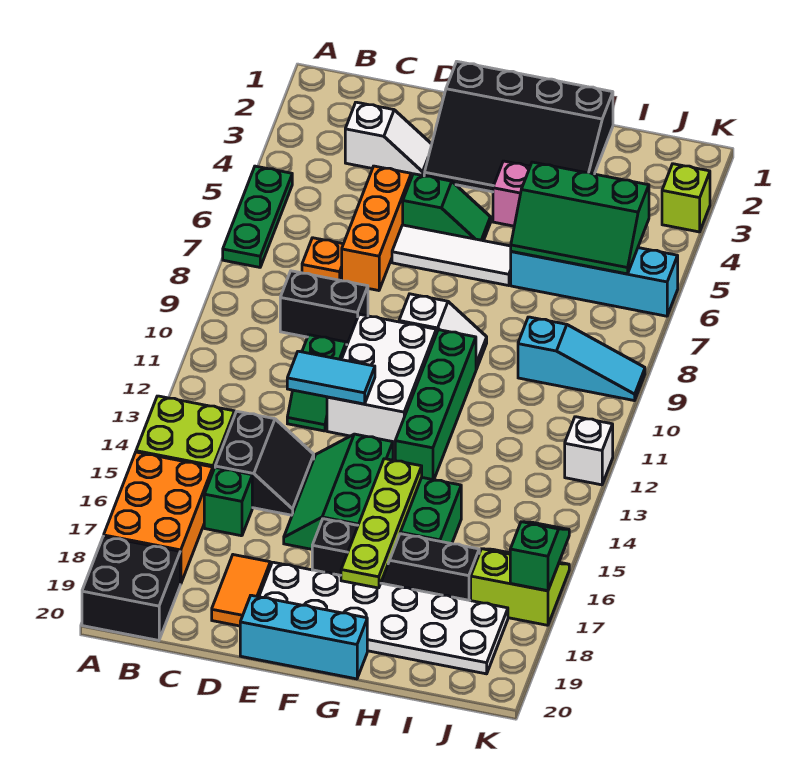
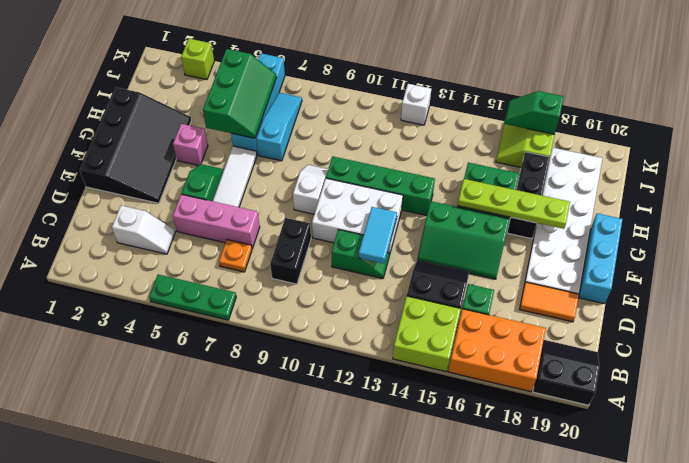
black brick A19:B20 level 1 -> black slope A19:B20 level 1 top A
white slope C3:D3 level 1 top C -> white slope C3:C4 level 1 top 3
orange brick D5:D7 level 1 -> pink brick D5:D7 level 1
black brick F17:I17 level 1 -> black brick G17:I17 level 1
cyan slope I9:K9 level 1 top I -> cyan slope H7:J7 level 1 top H

